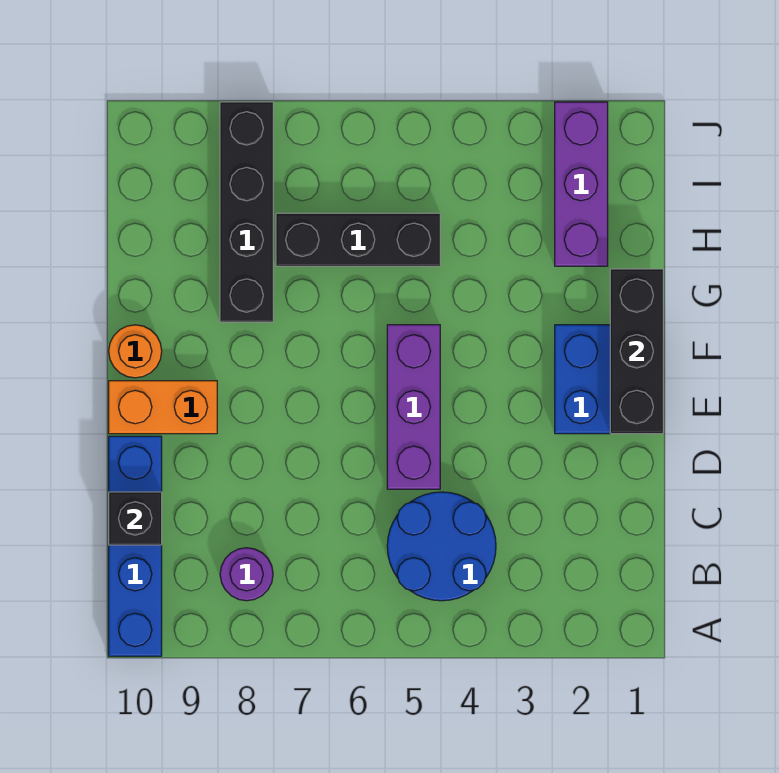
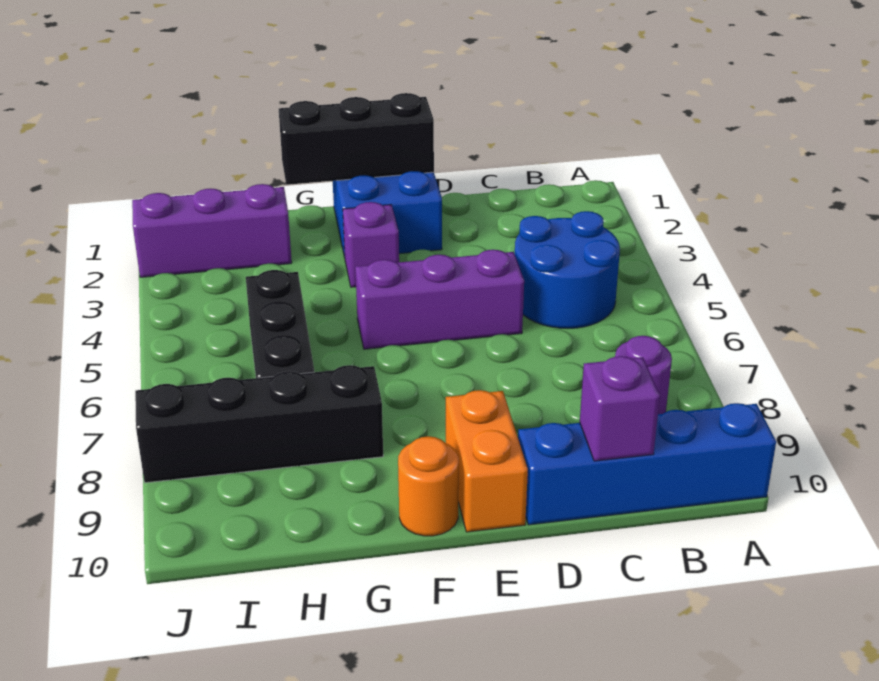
black brick C10 level 2 -> purple brick C10 level 2
none -> purple brick F3 level 1

